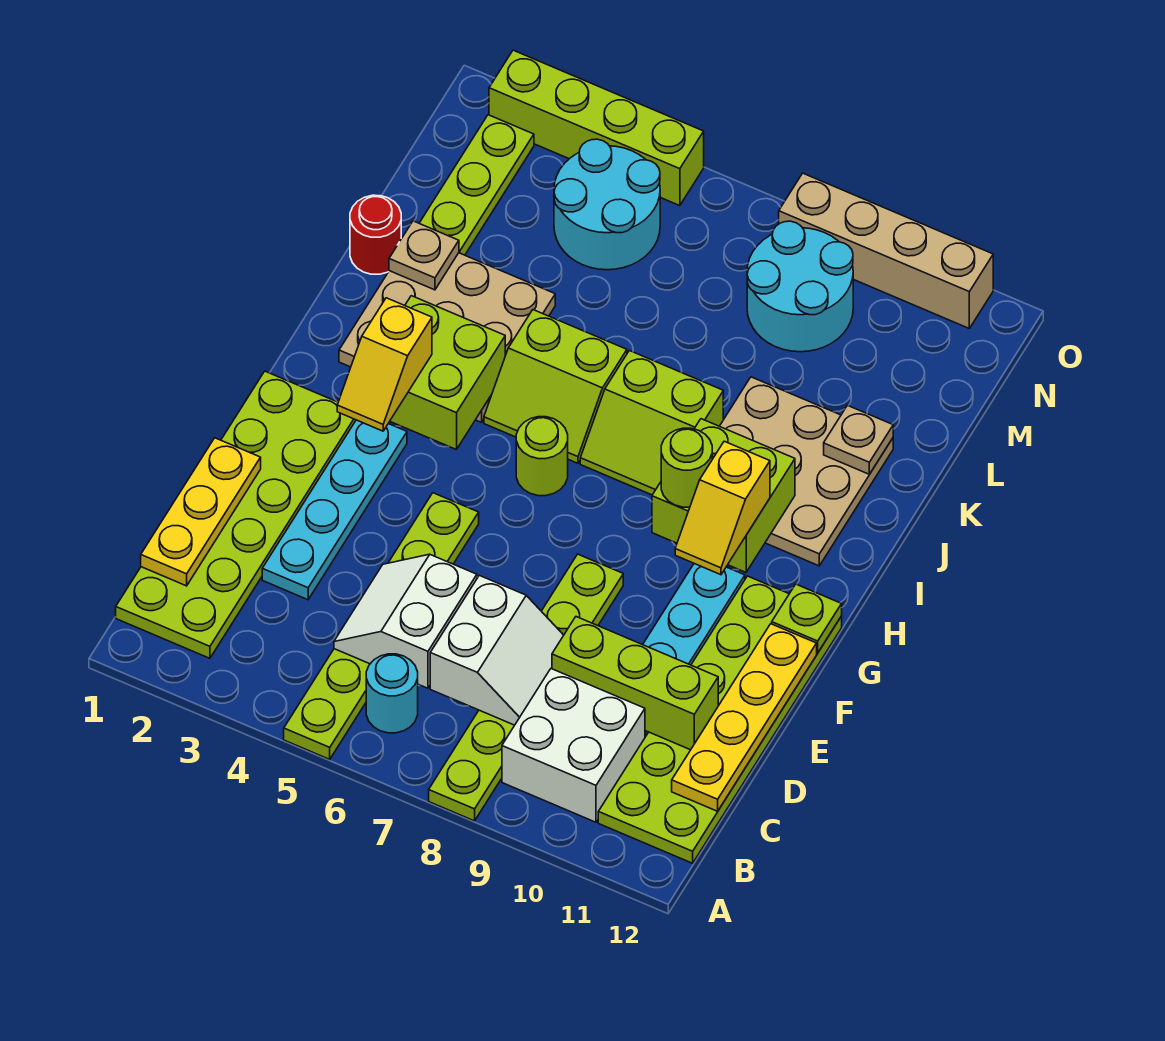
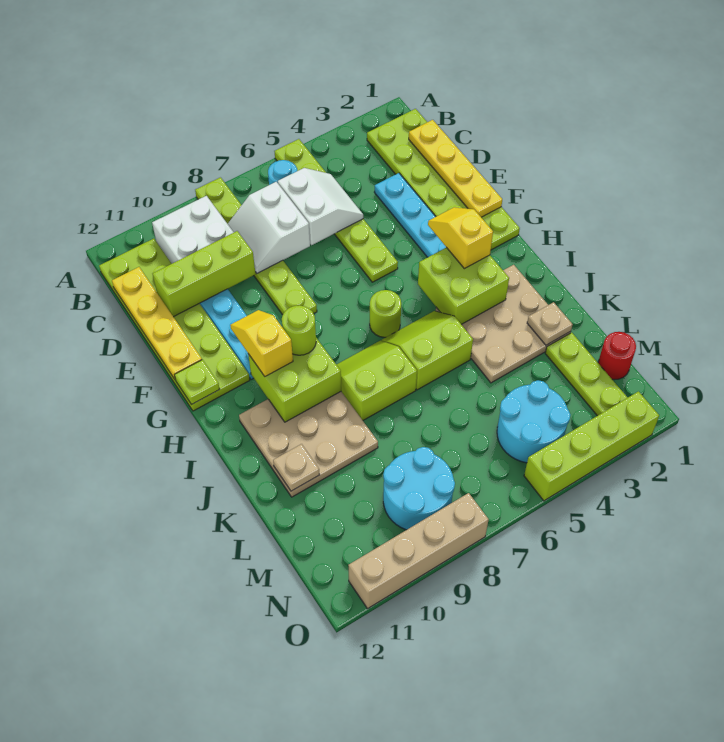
yellow plate C1:E1 level 2 -> yellow plate C1:F1 level 2
red round brick K1 level 1 -> red round brick M1 level 1

